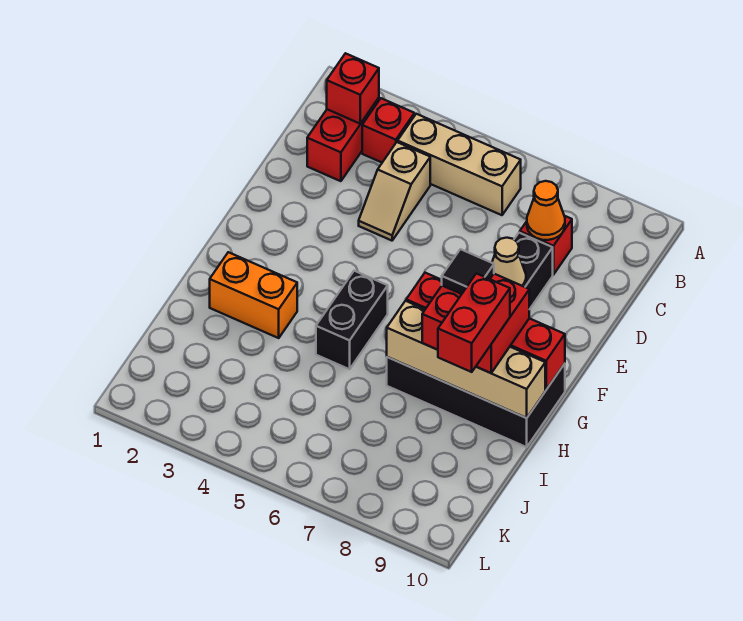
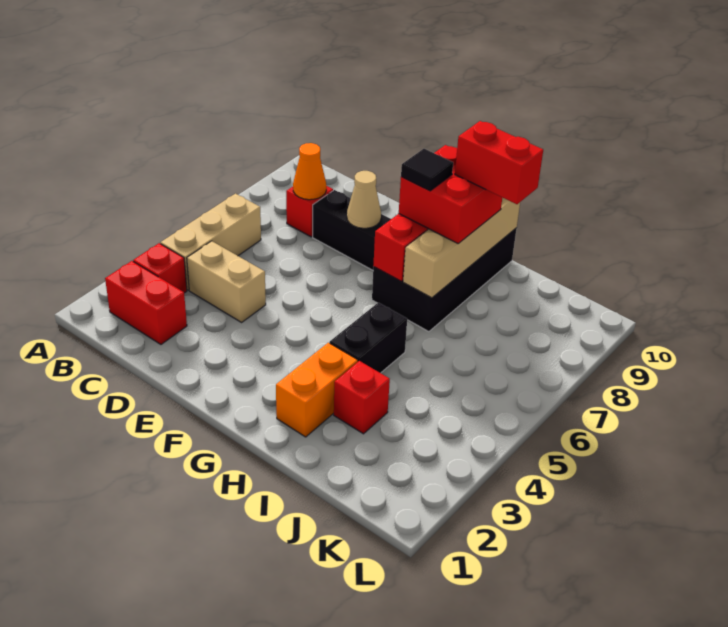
red brick B2 level 2 -> red brick I3 level 1
tan slope C4:D4 level 1 top C -> tan brick C4:D4 level 1
black brick G5:H5 level 1 -> black brick H4:H5 level 1

